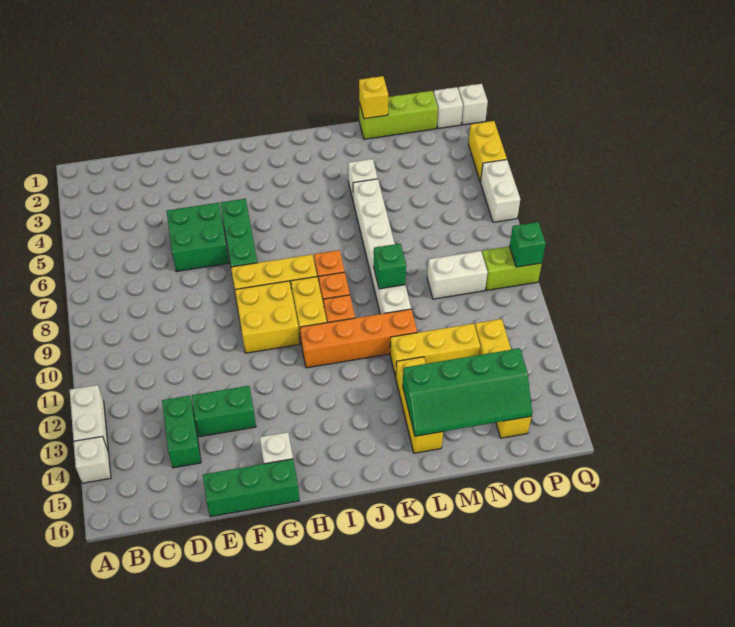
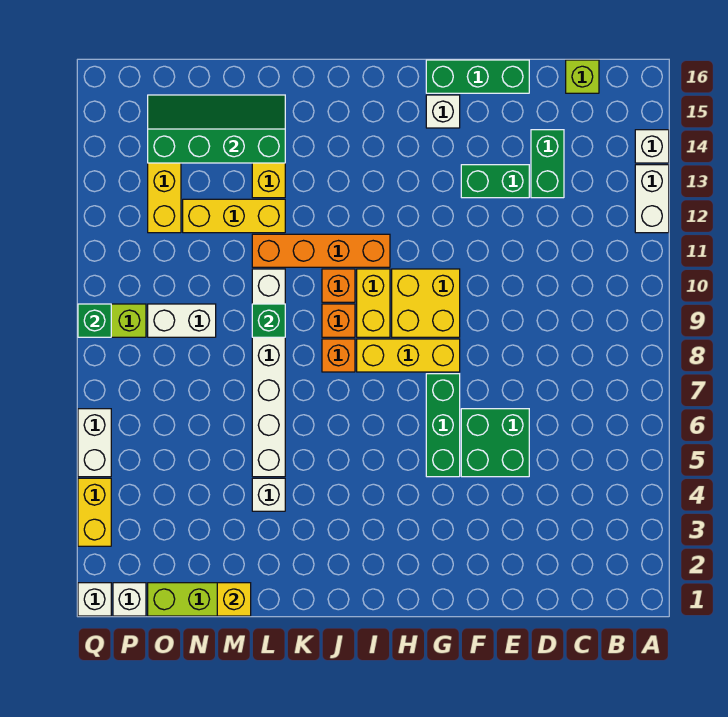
none -> lime brick C16 level 1

